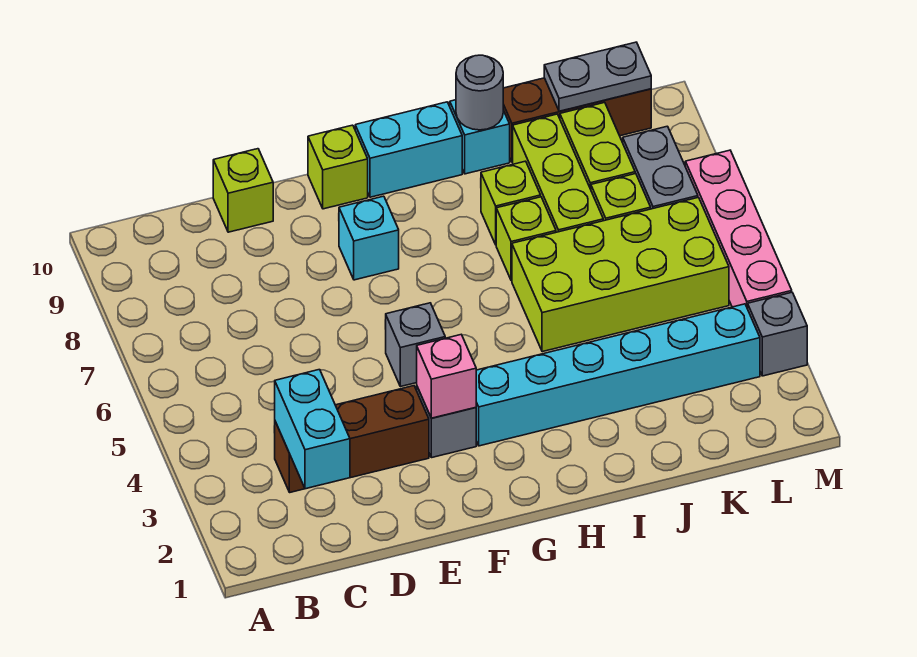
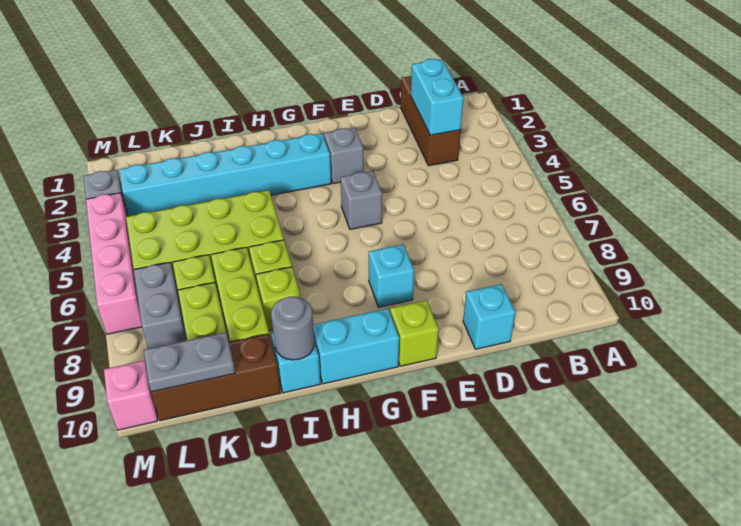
brown brick C3:E3 level 1 -> brown brick C1:C3 level 1
lime brick D10 level 1 -> cyan brick D10 level 1
pink brick F3 level 2 -> pink brick M10 level 1

